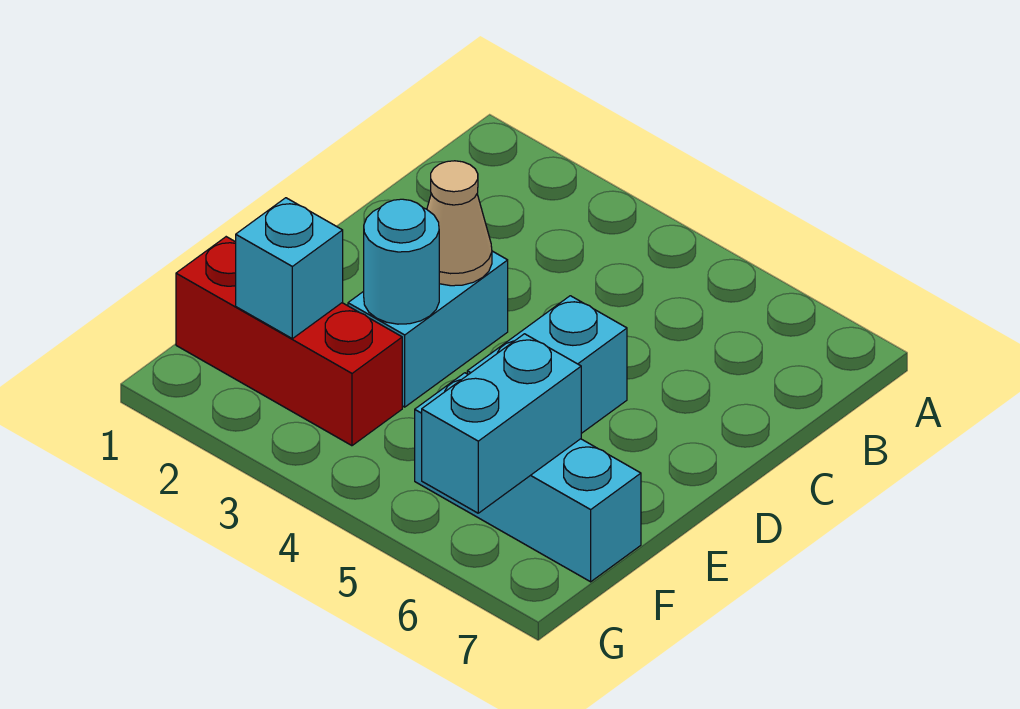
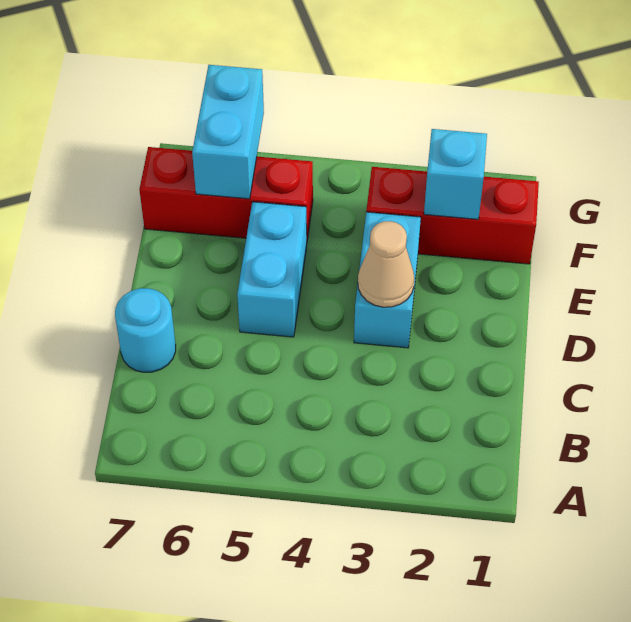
cyan round brick E3 level 2 -> cyan round brick C7 level 1
cyan brick F5:F7 level 1 -> red brick F5:F7 level 1

